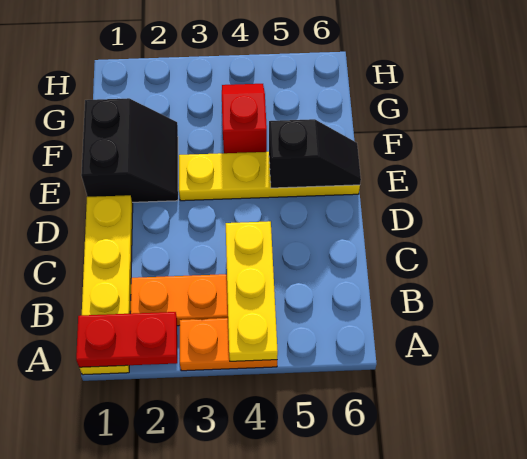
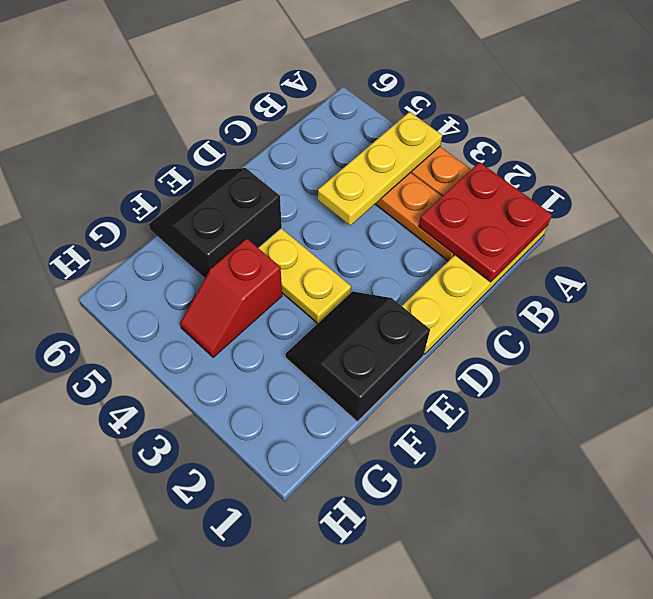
red plate A1:A2 level 2 -> red plate A1:B2 level 2
black slope E5:E6 level 2 top 5 -> black slope E5:F6 level 2 top 5

